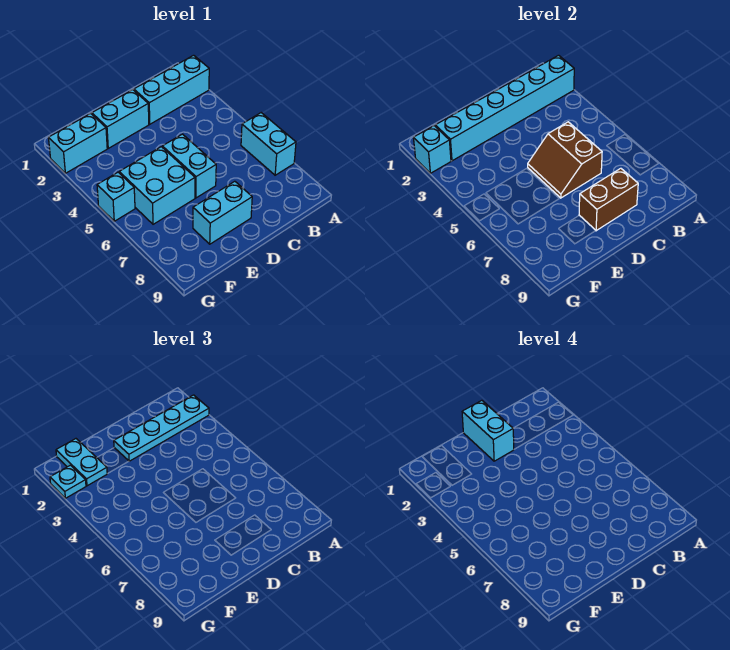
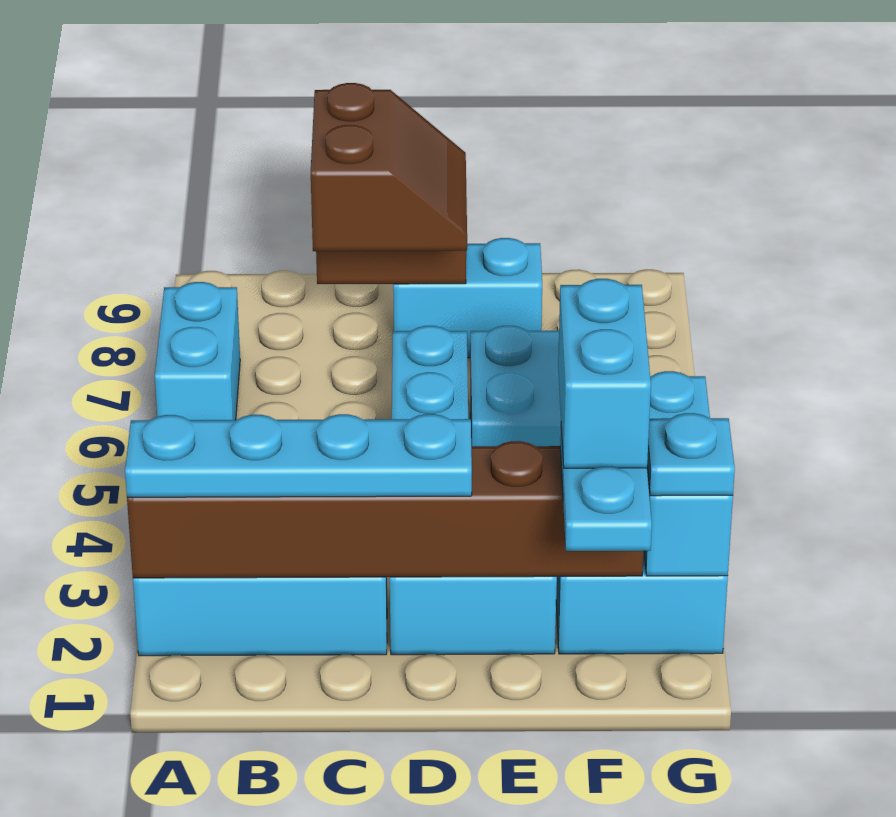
cyan brick A2:F2 level 2 -> brown brick A2:F2 level 2
brown slope C5:D6 level 2 top C -> brown slope C7:D8 level 3 top C
cyan brick D1:D2 level 4 -> cyan brick F2:F3 level 4

